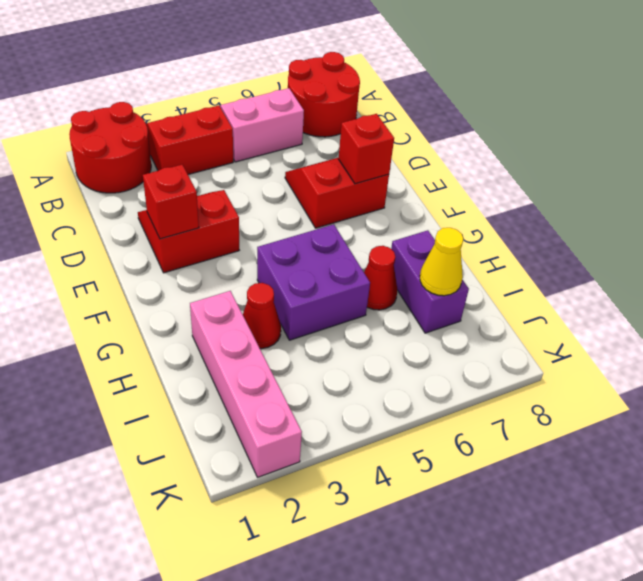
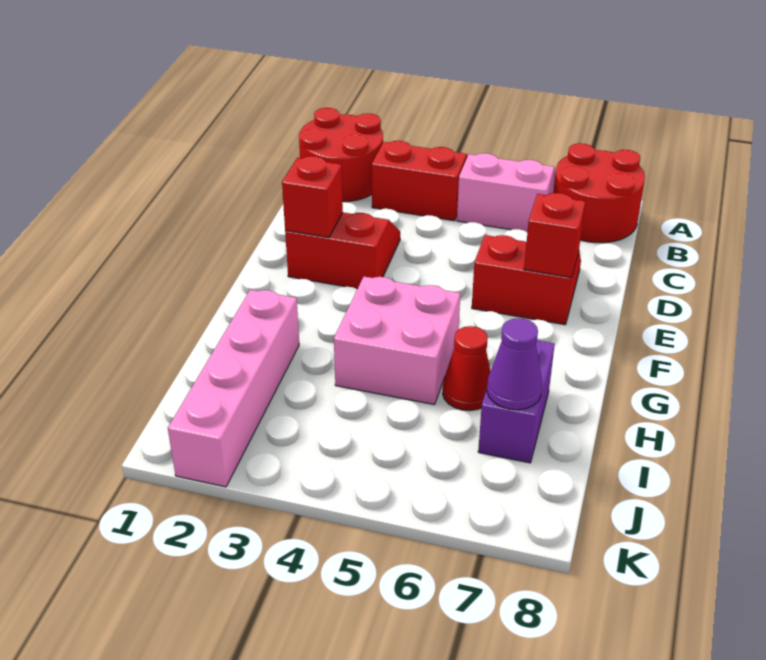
purple brick G4:H5 level 1 -> pink brick G4:H5 level 1
red cone H3 level 1 -> none
yellow cone I7 level 2 -> purple cone I7 level 2

